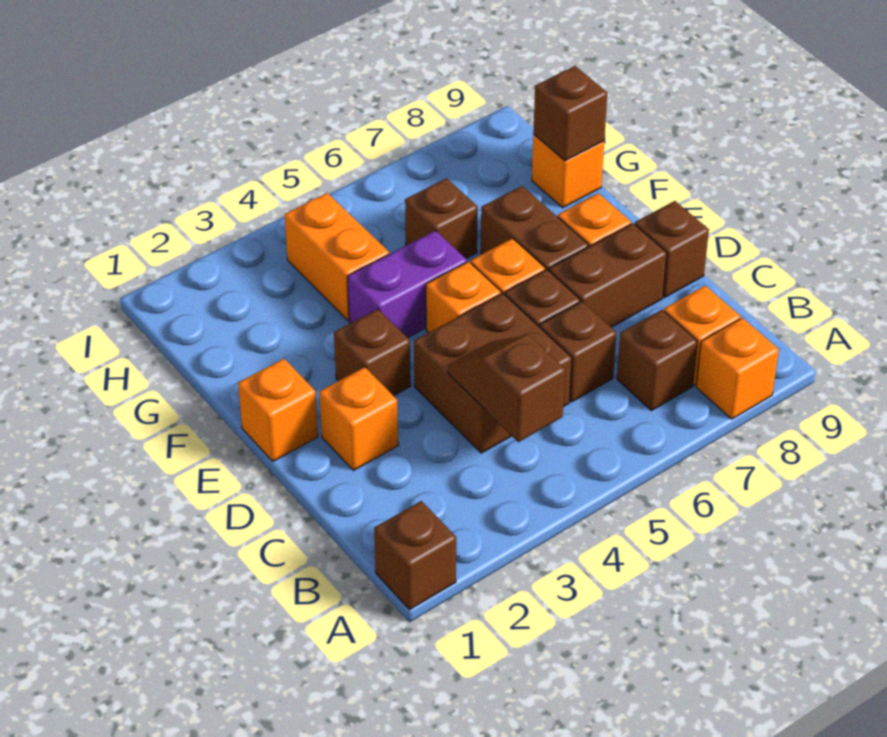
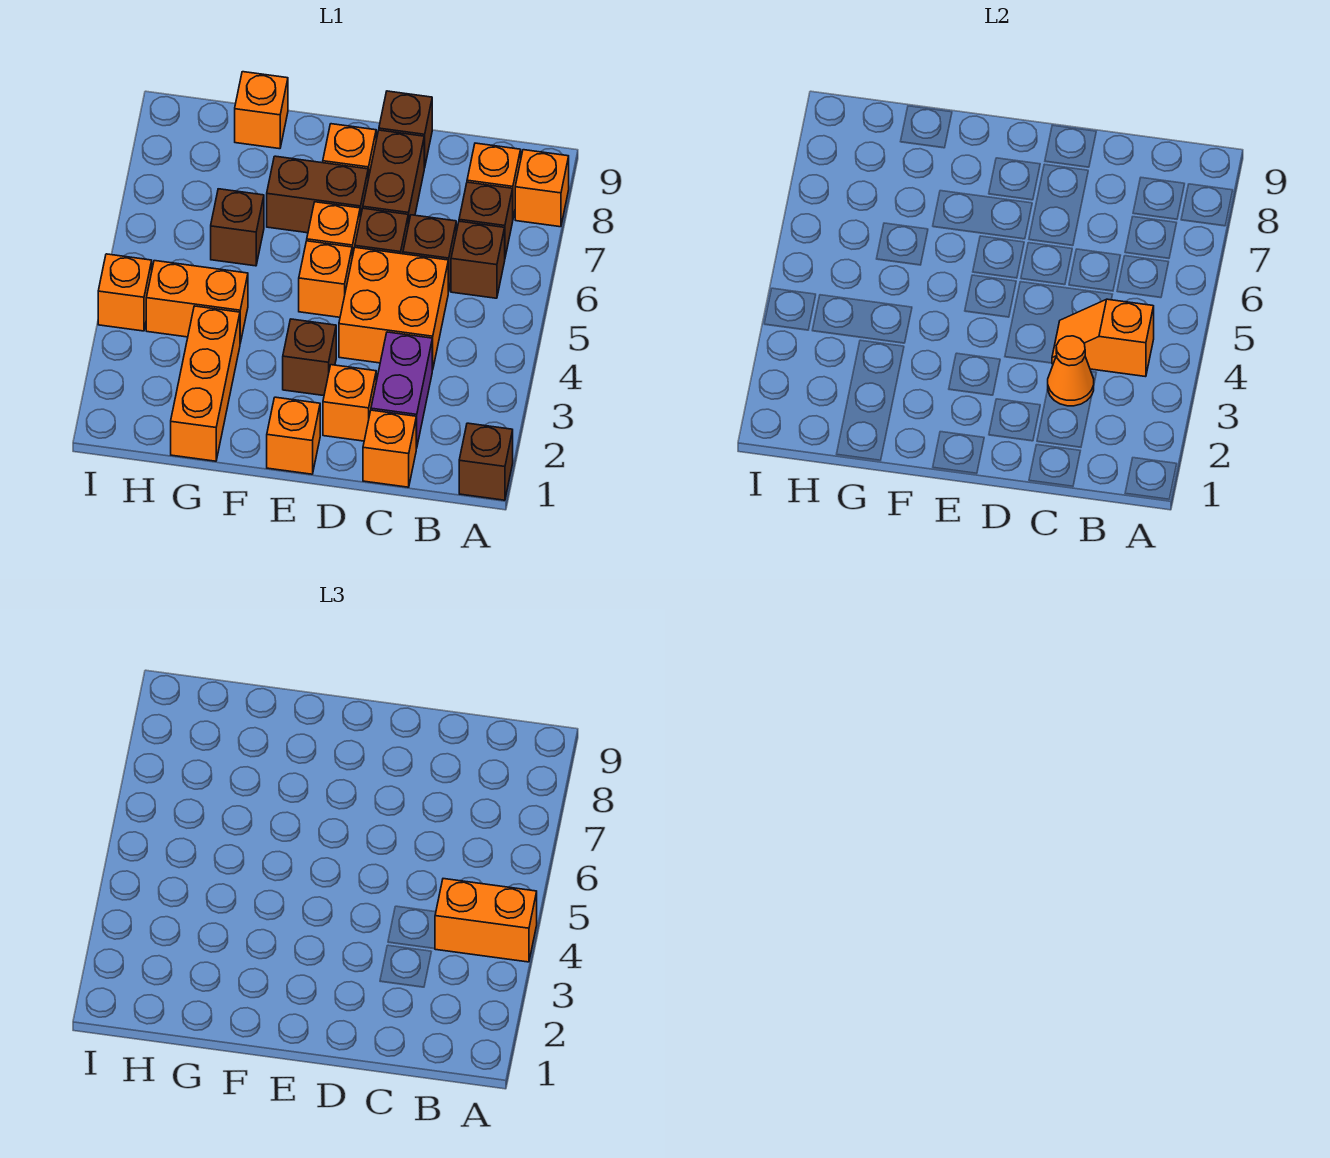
none -> orange brick A4:B4 level 3
brown slope B4:C4 level 2 top B -> orange slope B4:C4 level 2 top B
none -> orange brick C1 level 1
none -> orange cone C3 level 2
brown brick C4:D5 level 1 -> orange brick C4:D5 level 1
purple brick F4:F5 level 1 -> purple brick C2:C3 level 1
none -> orange brick G1:G3 level 1
brown brick G9 level 2 -> brown brick B6 level 1
none -> orange brick I4 level 1

